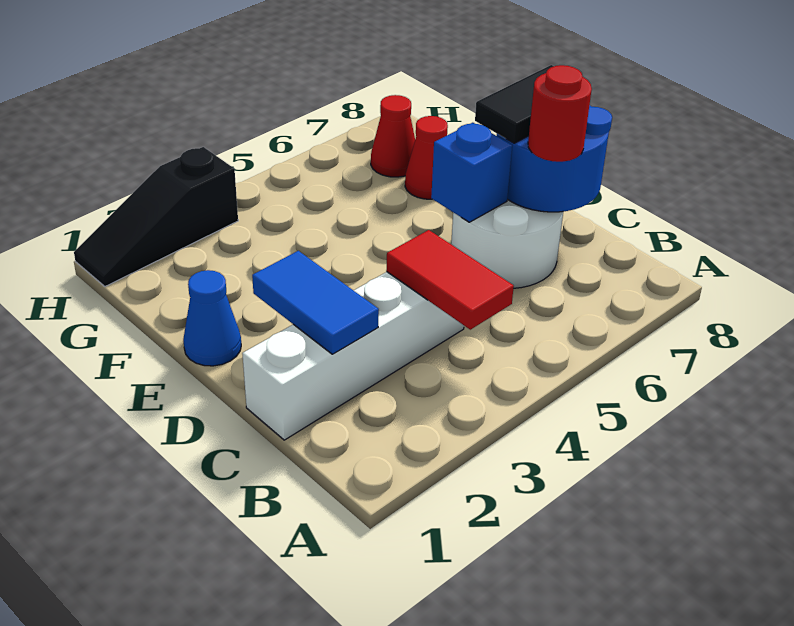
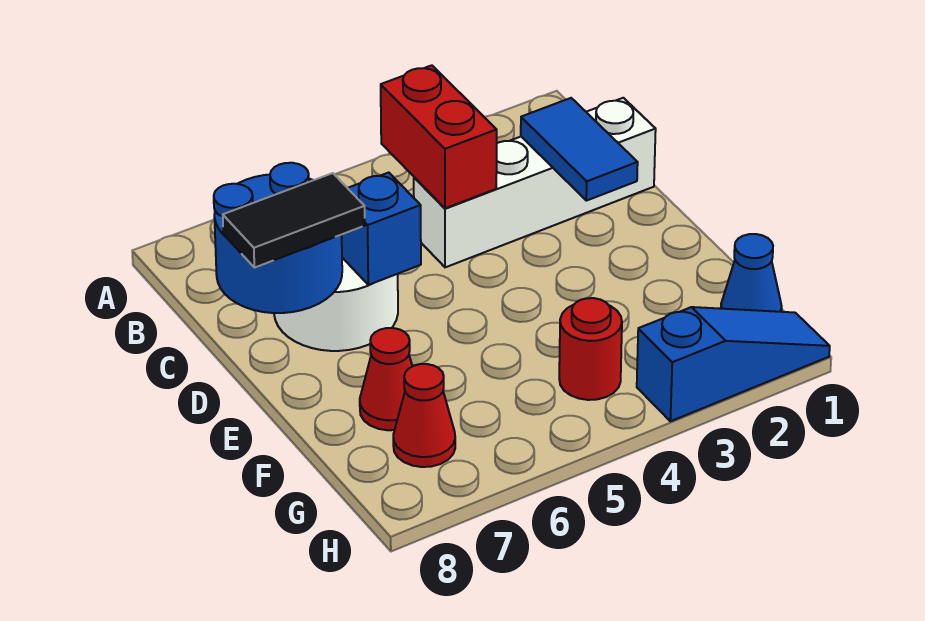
red tile B4:C4 level 2 -> red brick B4:C4 level 2
red round brick C7 level 3 -> red round brick G4 level 1
blue cone E1 level 1 -> blue cone G1 level 1
black slope H1:H3 level 1 top 3 -> blue slope H1:H3 level 1 top 3

